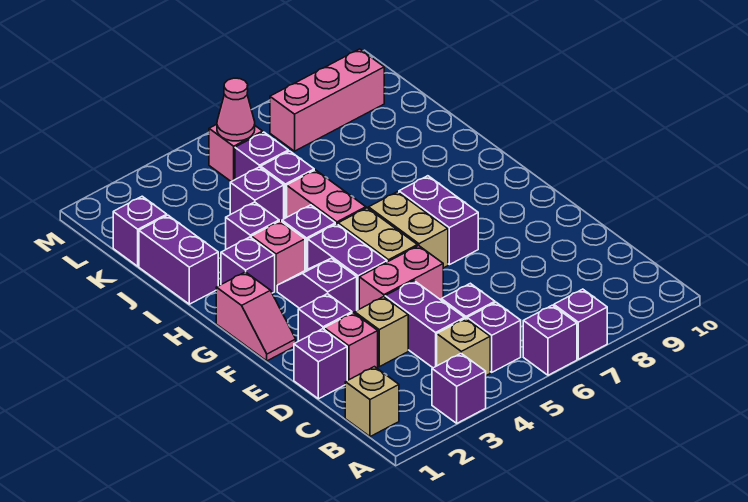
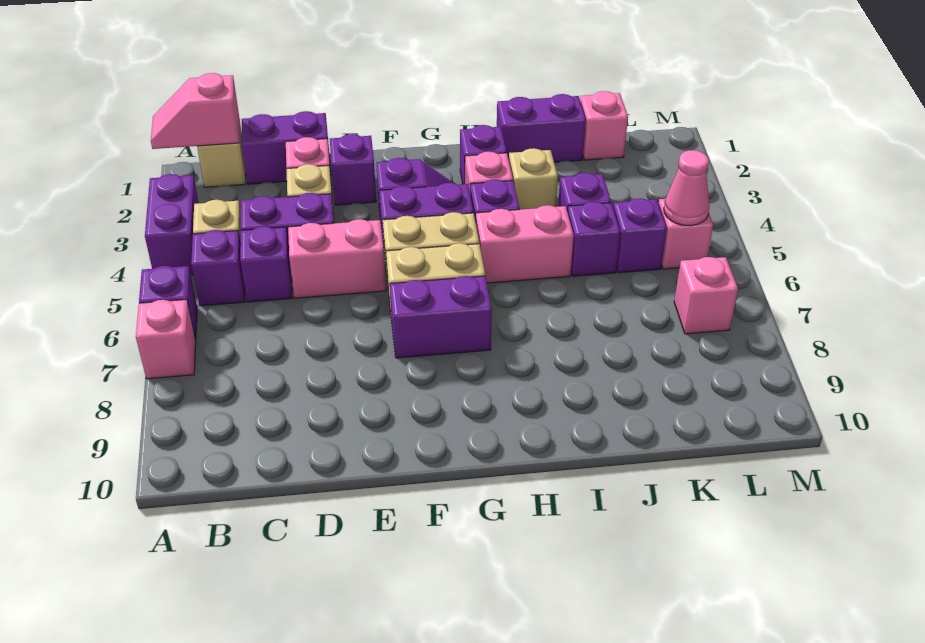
purple brick A3 level 1 -> purple brick A3:A4 level 1
purple brick A7 level 1 -> pink brick A7 level 1
purple brick D1 level 1 -> purple brick C1:D1 level 1
pink brick E4:E5 level 1 -> pink brick D5:E5 level 1
pink slope F1:G1 level 1 top G -> pink slope A1:B1 level 2 top B
purple brick I3 level 1 -> tan brick I3 level 1
purple brick K1 level 1 -> pink brick K1 level 1
pink brick L7:L9 level 1 -> pink brick L7 level 1

